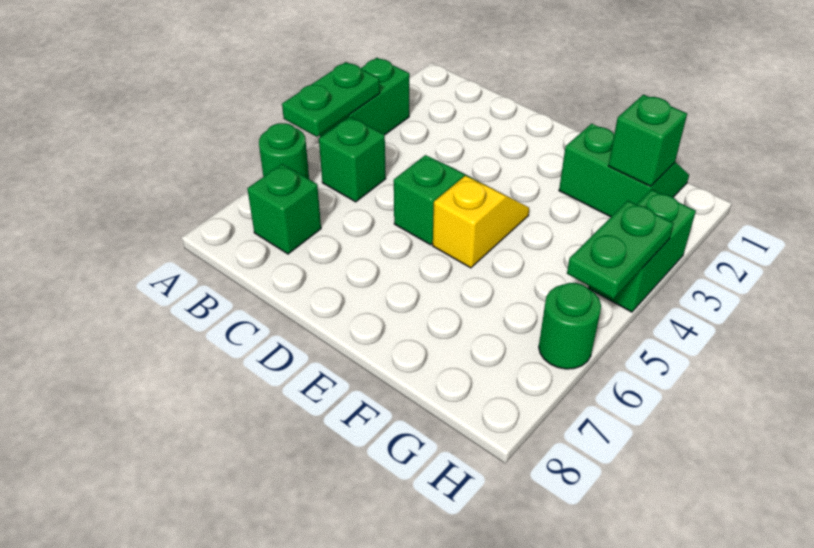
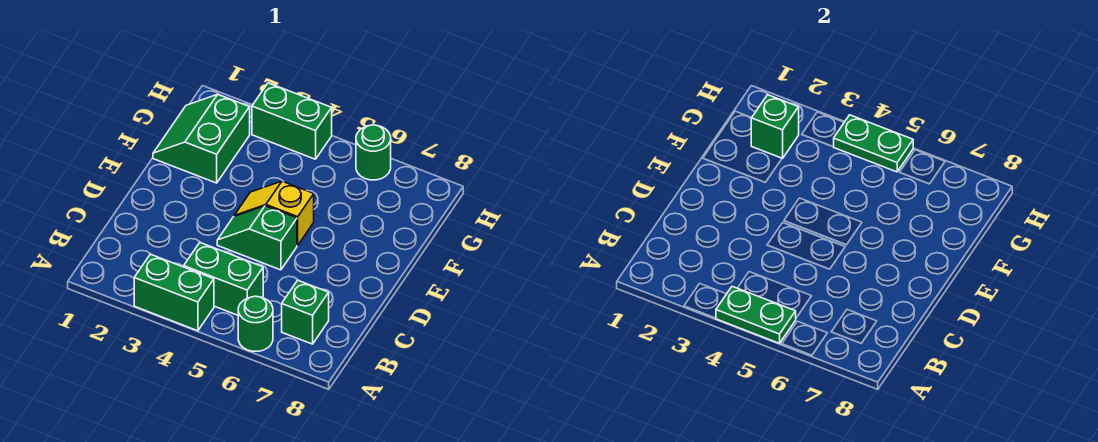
green brick B5 level 1 -> green brick B4:B5 level 1

